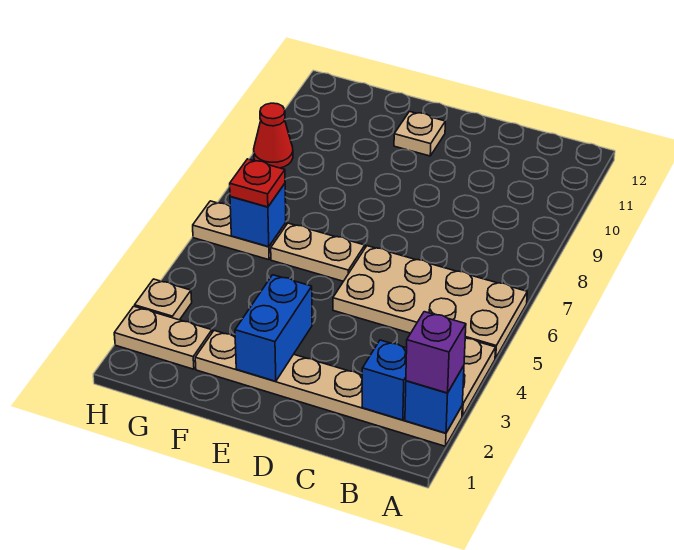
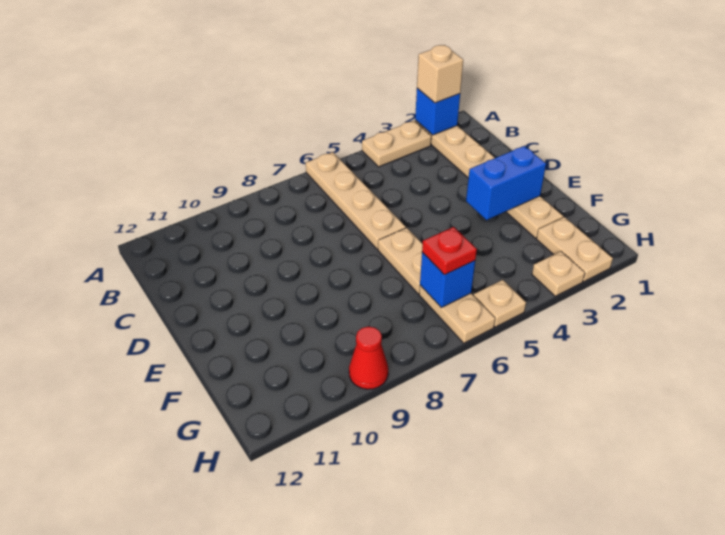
purple brick A2 level 3 -> tan brick A2 level 3
tan plate A5:D6 level 1 -> tan plate A6:D6 level 1
blue brick B2 level 2 -> none
tan plate E11 level 1 -> tan plate H5 level 1

